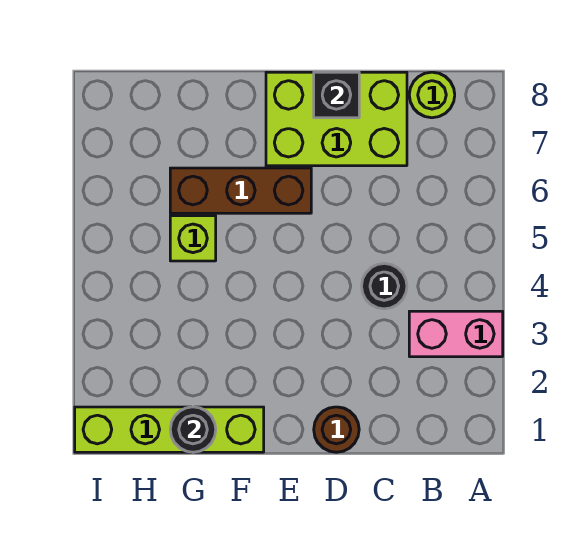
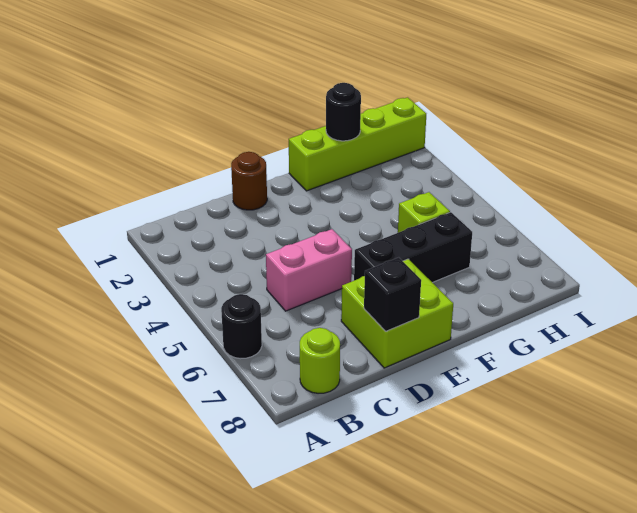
pink brick A3:B3 level 1 -> pink brick C5:D5 level 1
black round brick C4 level 1 -> black round brick A6 level 1
lime brick C7:E8 level 1 -> lime brick D7:E8 level 1
brown brick E6:G6 level 1 -> black brick E6:G6 level 1

